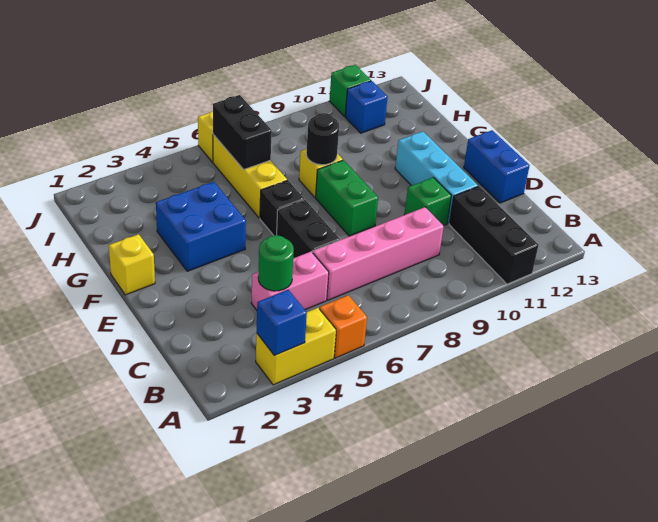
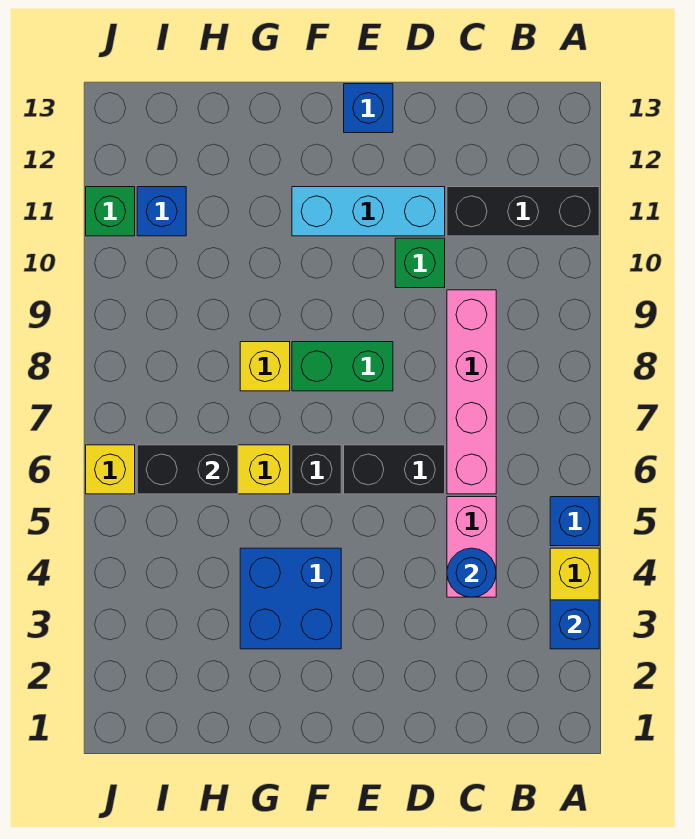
orange brick A5 level 1 -> blue brick A5 level 1
green round brick C4 level 2 -> blue round brick C4 level 2
blue brick D13:E13 level 1 -> blue brick E13 level 1
yellow brick F1 level 1 -> none
black round brick G8 level 2 -> none

